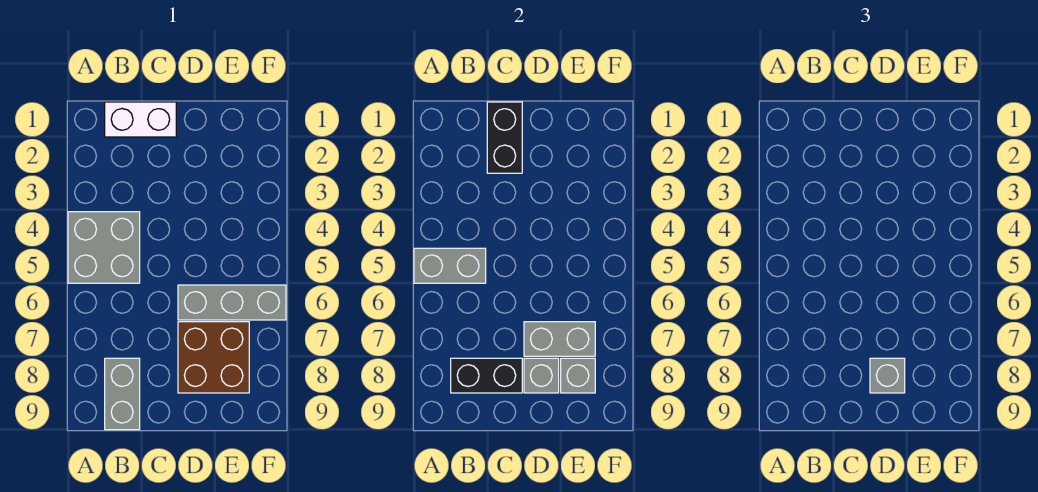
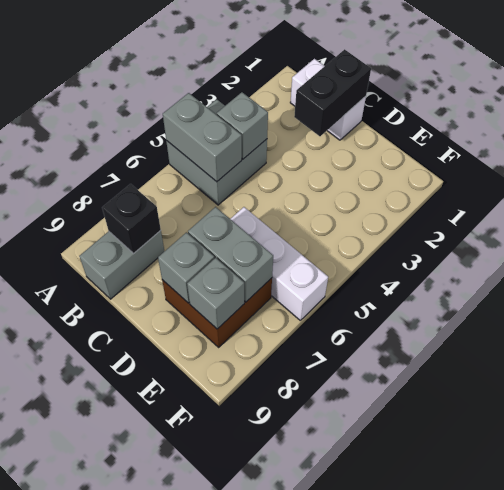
black brick B8:C8 level 2 -> black brick B8 level 2
grey brick D6:F6 level 1 -> white brick D6:F6 level 1
grey brick D8 level 3 -> grey brick B4 level 2

